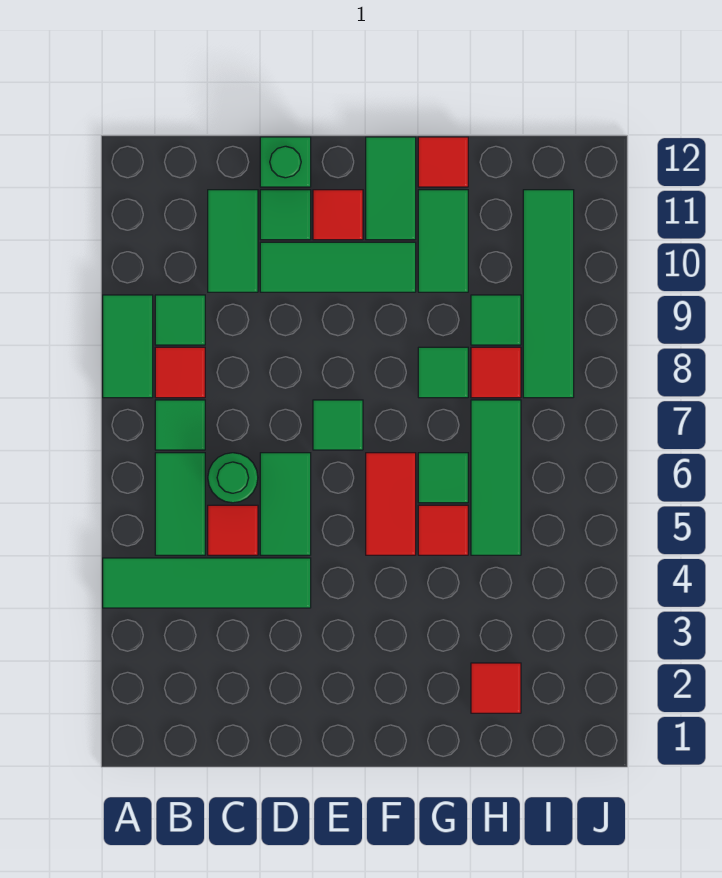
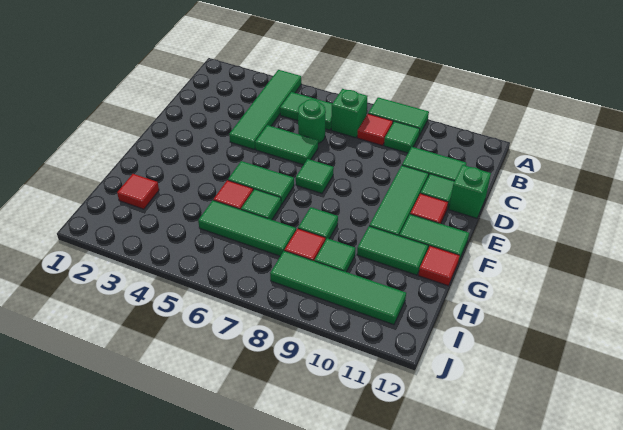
green tile B7 level 1 -> green brick B7 level 1
red tile C5 level 1 -> none
red tile F5:F6 level 1 -> green tile F5:F6 level 1

